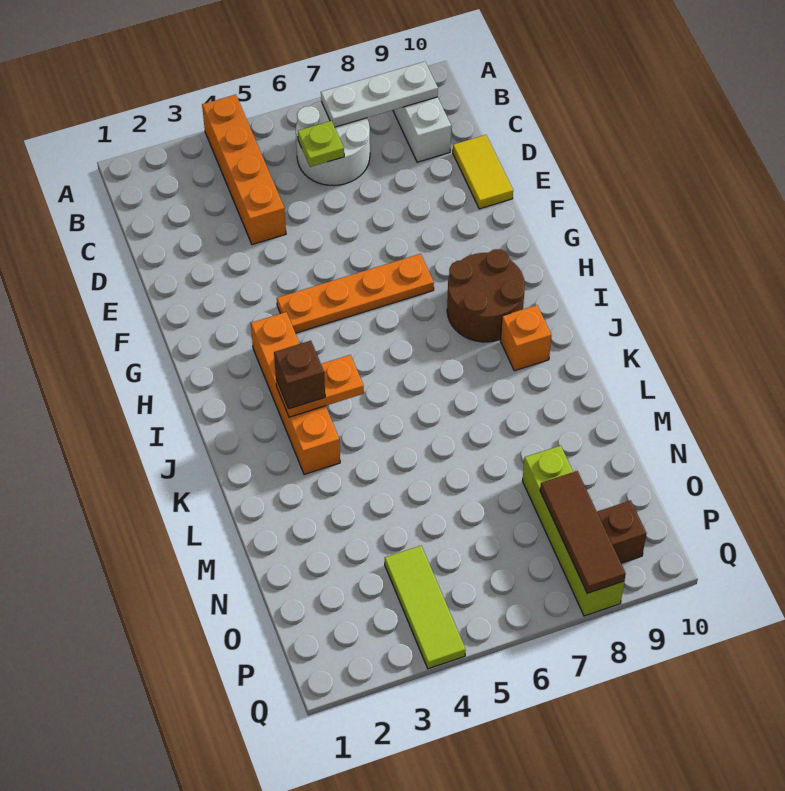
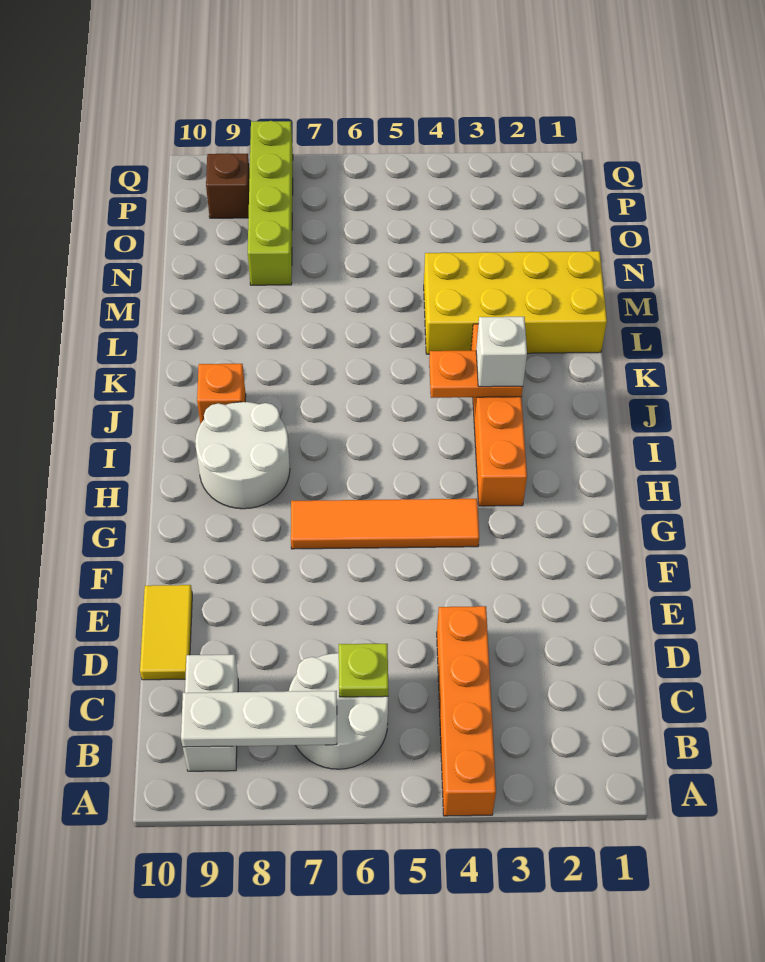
orange plate G4:G7 level 1 -> orange tile G4:G7 level 1
brown round brick H8:I9 level 1 -> white round brick H8:I9 level 1
brown brick J3 level 3 -> white brick J3 level 3
none -> yellow brick L1:M4 level 1
lime tile O4:Q4 level 1 -> none
brown tile O8:Q8 level 2 -> none

